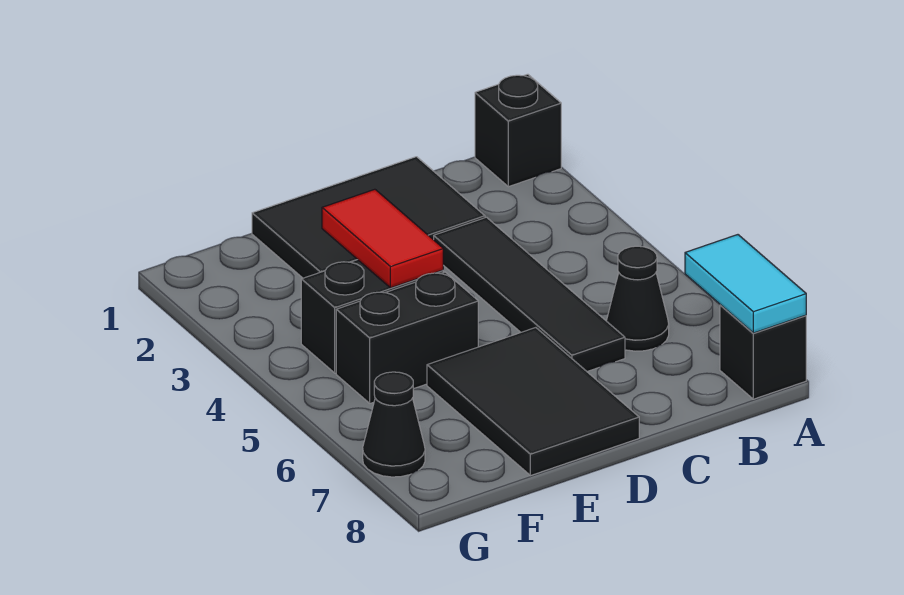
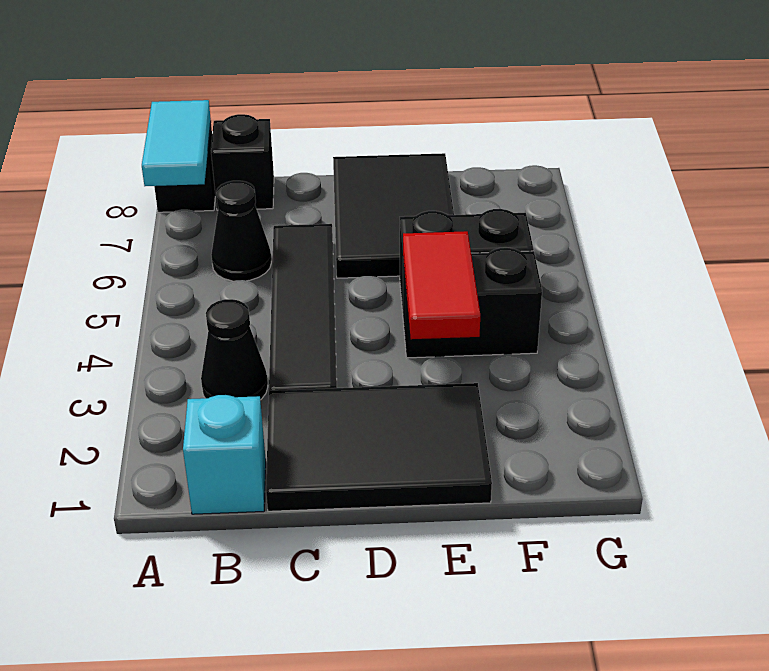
black brick A1 level 1 -> black brick B8 level 1
none -> cyan brick B1 level 1
black cone G7 level 1 -> black cone B3 level 1

